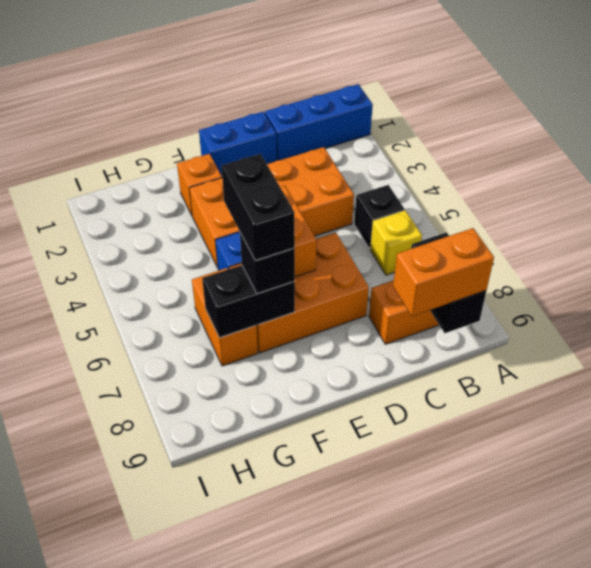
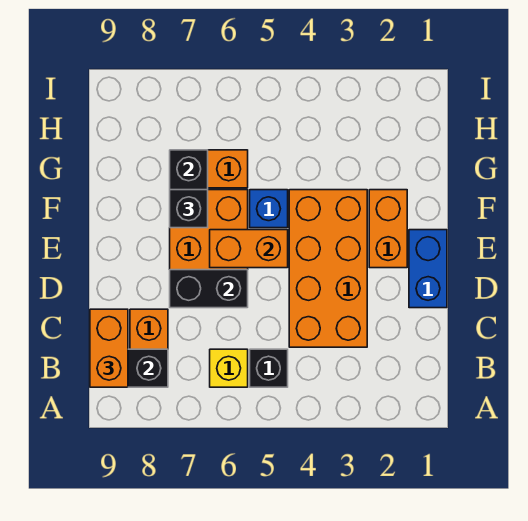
blue brick A1:C1 level 1 -> none
orange brick F2 level 1 -> orange brick E2:F2 level 1
black brick F6:F7 level 4 -> black brick D6:D7 level 2

